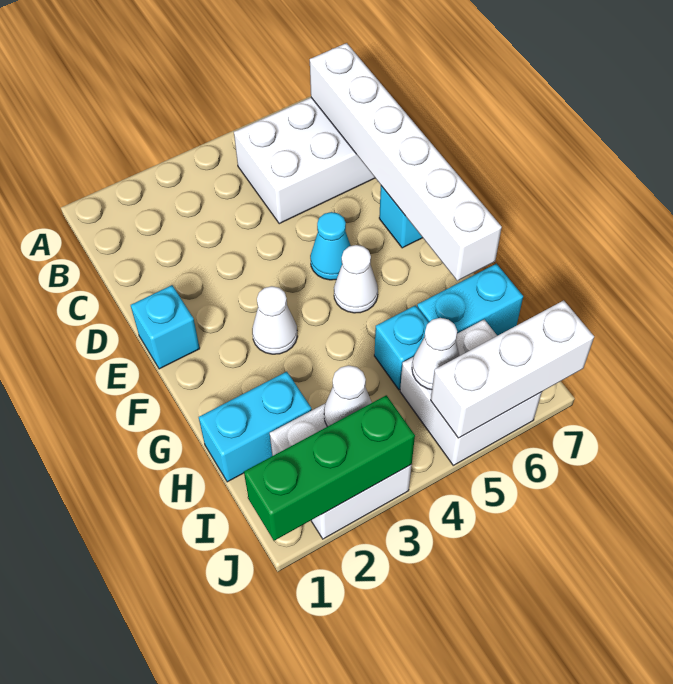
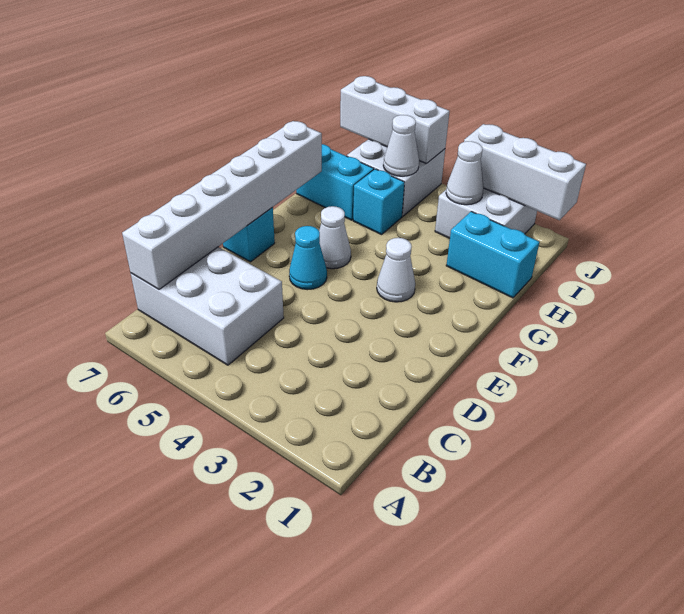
cyan brick E1 level 1 -> none
green brick J1:J3 level 2 -> white brick J1:J3 level 2

